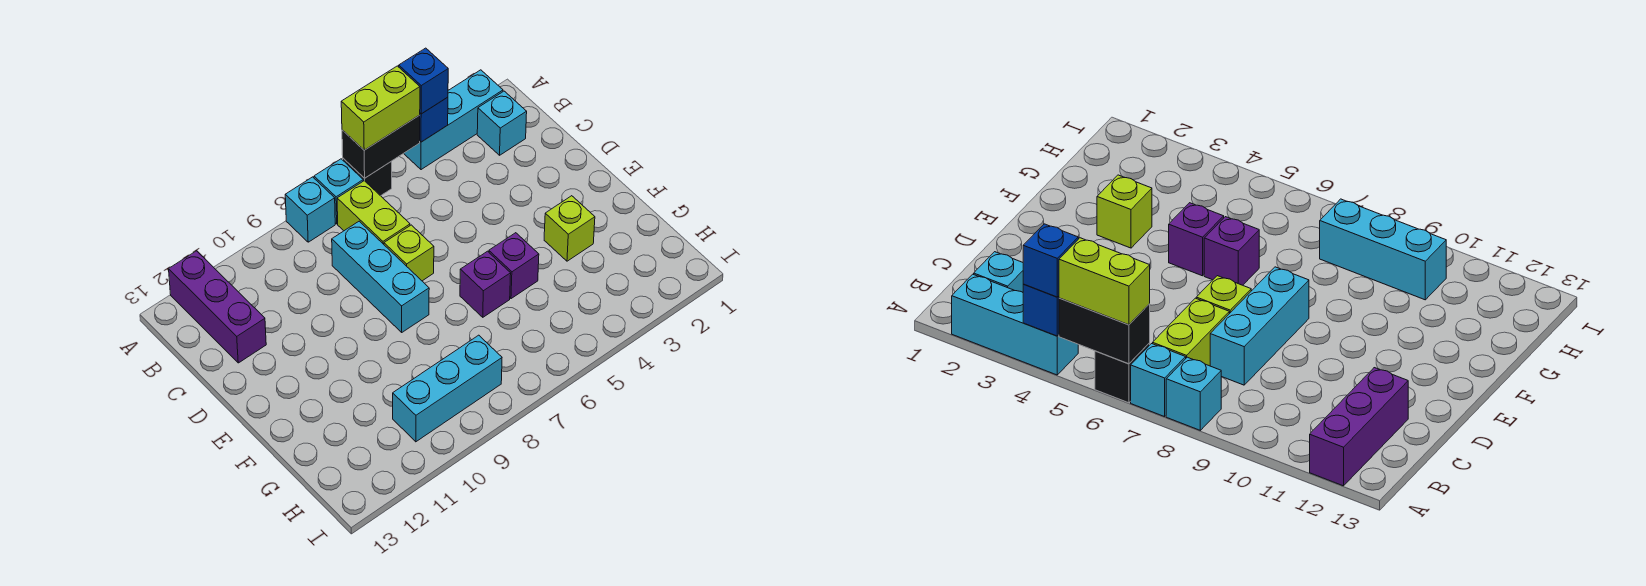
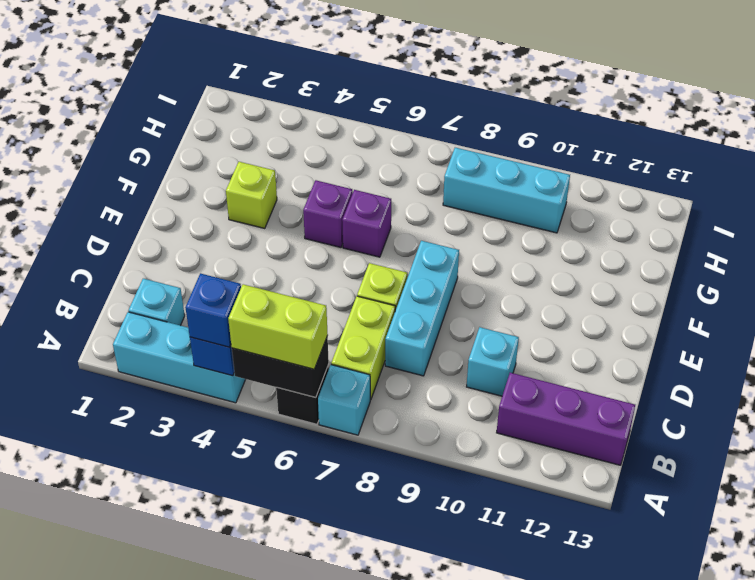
cyan brick A8 level 1 -> cyan brick C10 level 1
purple brick A12:C12 level 1 -> purple brick B11:B13 level 1

